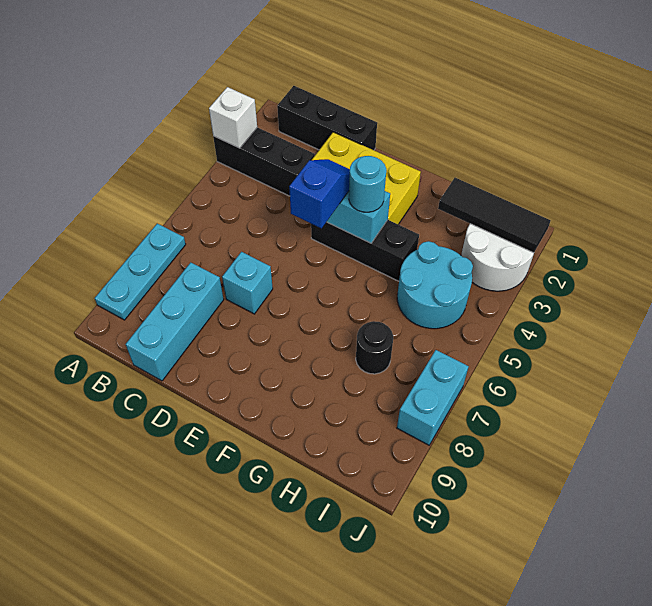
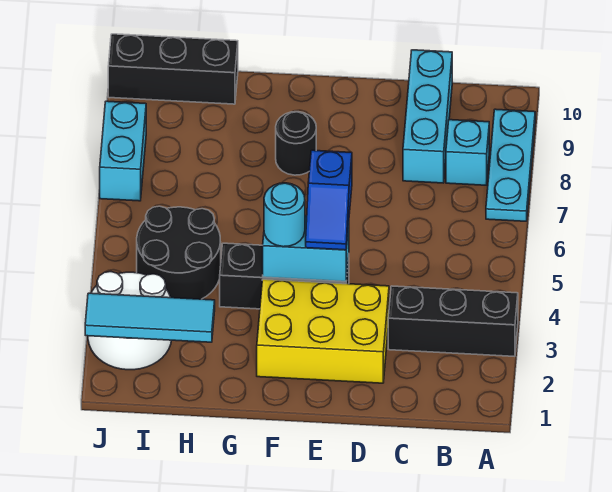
white brick A3 level 2 -> none
black brick B1:D1 level 1 -> black brick H10:J10 level 1
cyan brick D7 level 1 -> cyan brick B8 level 1
black tile H2:J2 level 2 -> cyan tile H2:J2 level 2
cyan round brick H4:I5 level 1 -> black round brick H4:I5 level 1
black round brick H7 level 1 -> black round brick F8 level 1

